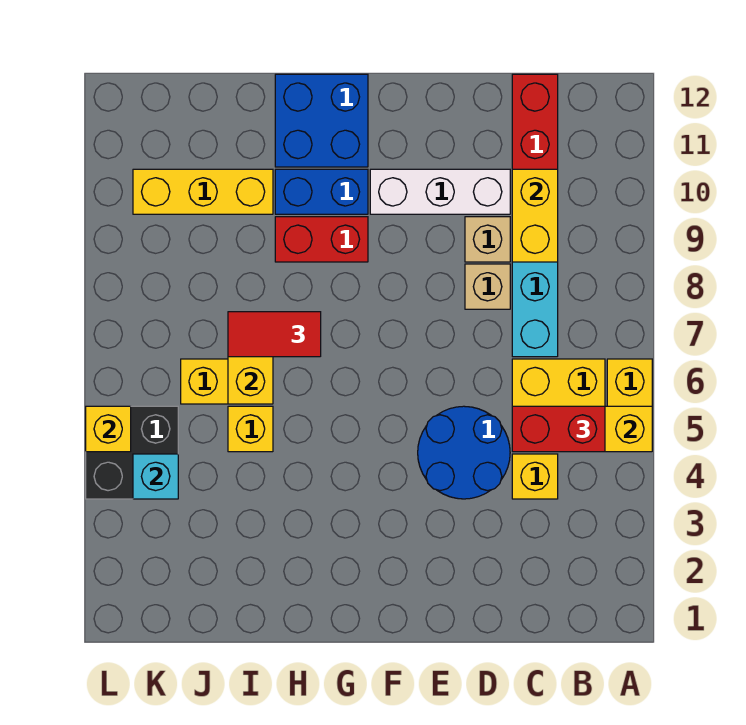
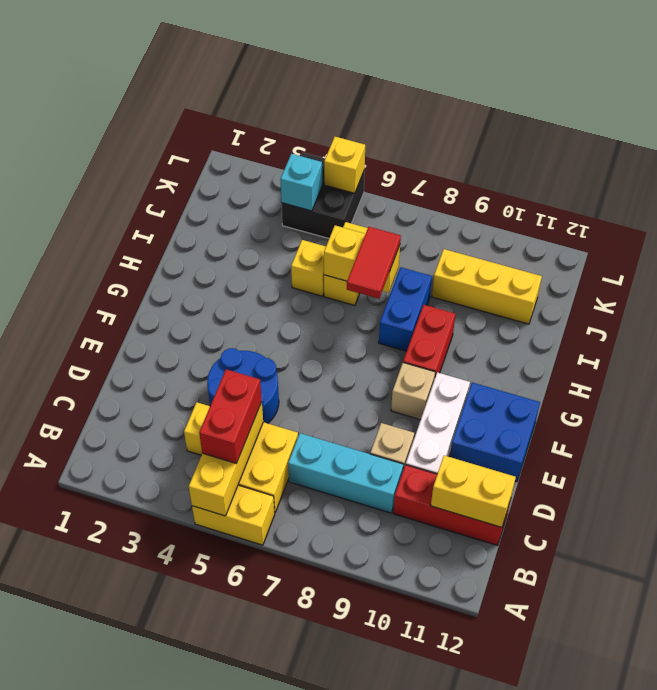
yellow brick C9:C10 level 2 -> yellow brick C11:C12 level 2
tan brick D8 level 1 -> tan brick F9 level 1
blue brick G10:H10 level 1 -> blue brick H8:I8 level 1
blue brick G11:H12 level 1 -> blue brick E11:F12 level 1
yellow brick I10:K10 level 1 -> yellow brick J9:J11 level 1

